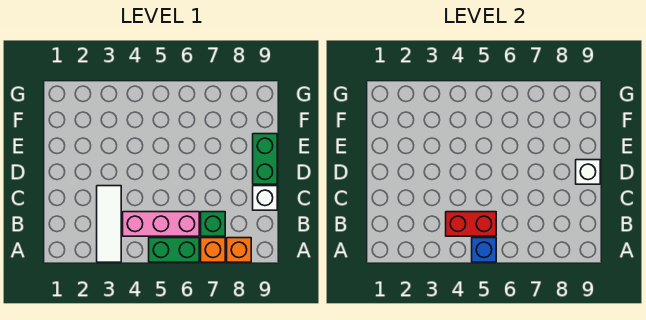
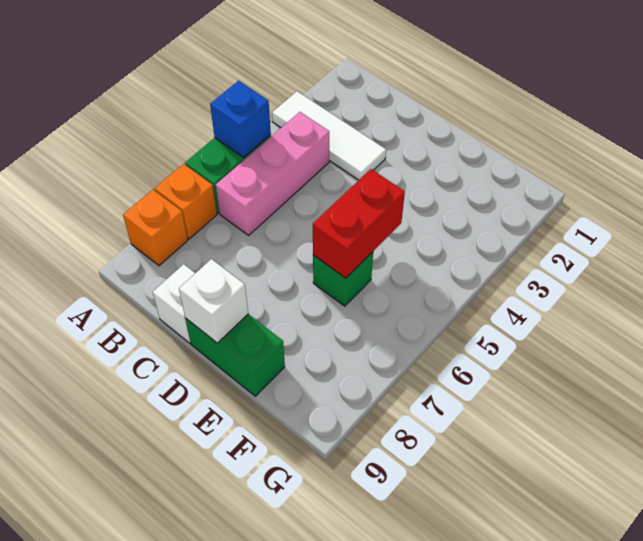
red brick B4:B5 level 2 -> red brick E5:E6 level 2
green brick B7 level 1 -> green brick E6 level 1

